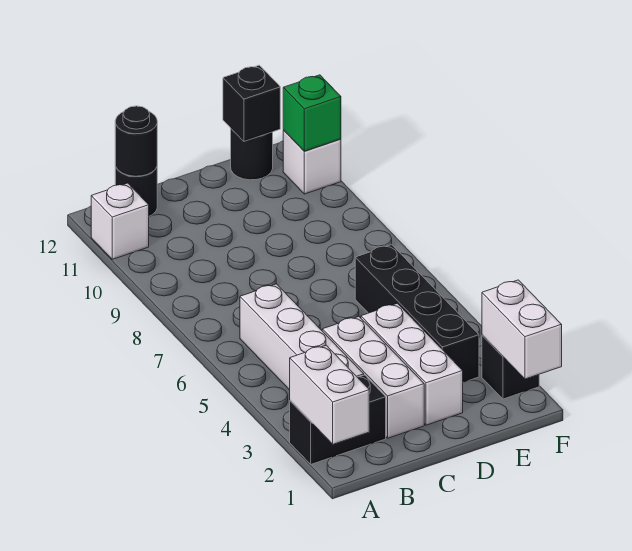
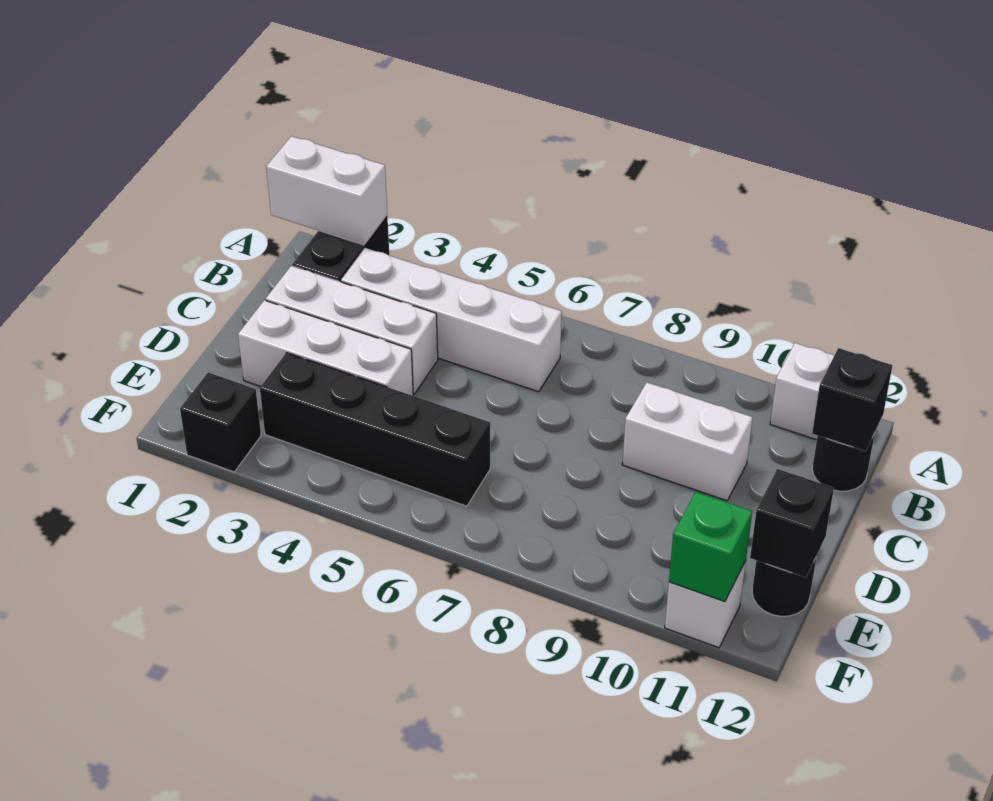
black round brick B12 level 2 -> black brick B12 level 2
white brick F1:F2 level 2 -> white brick C9:C10 level 1

